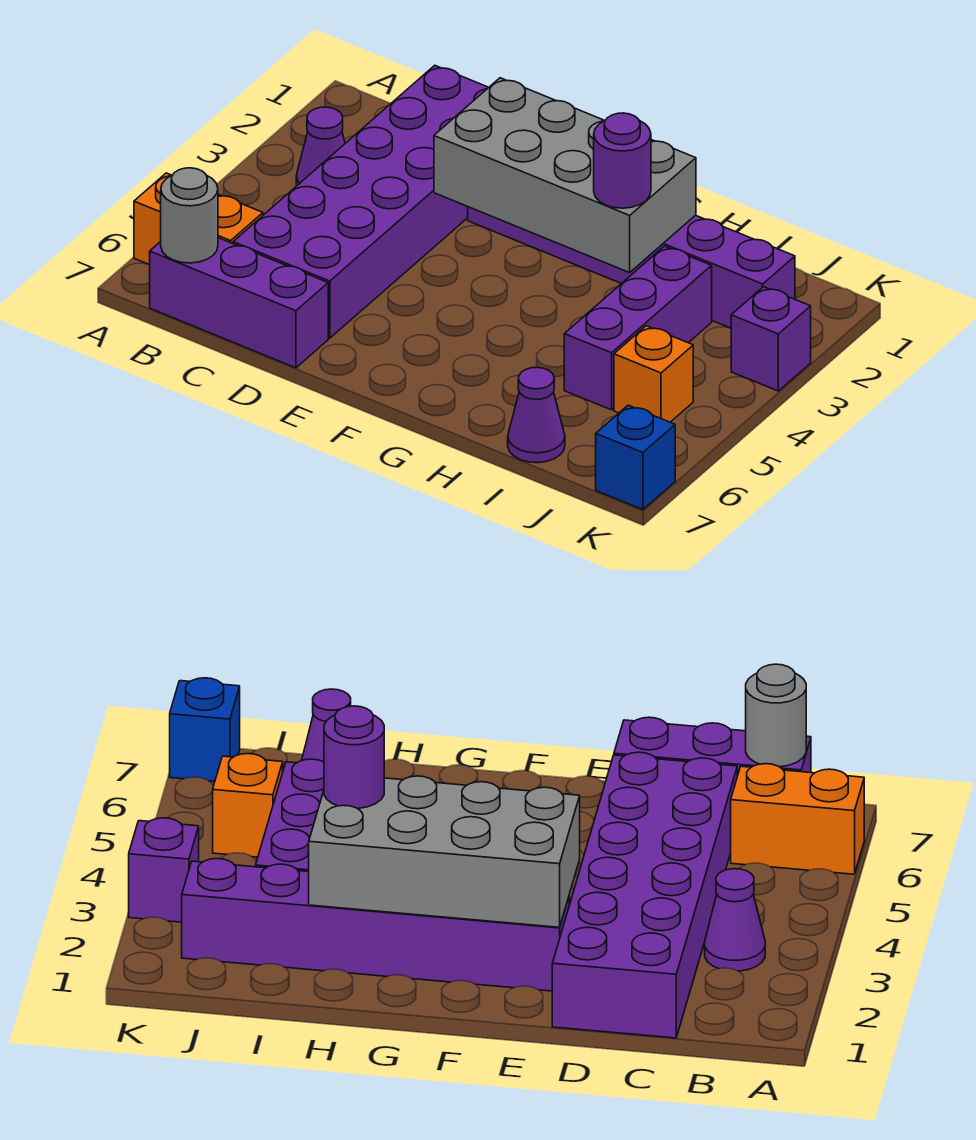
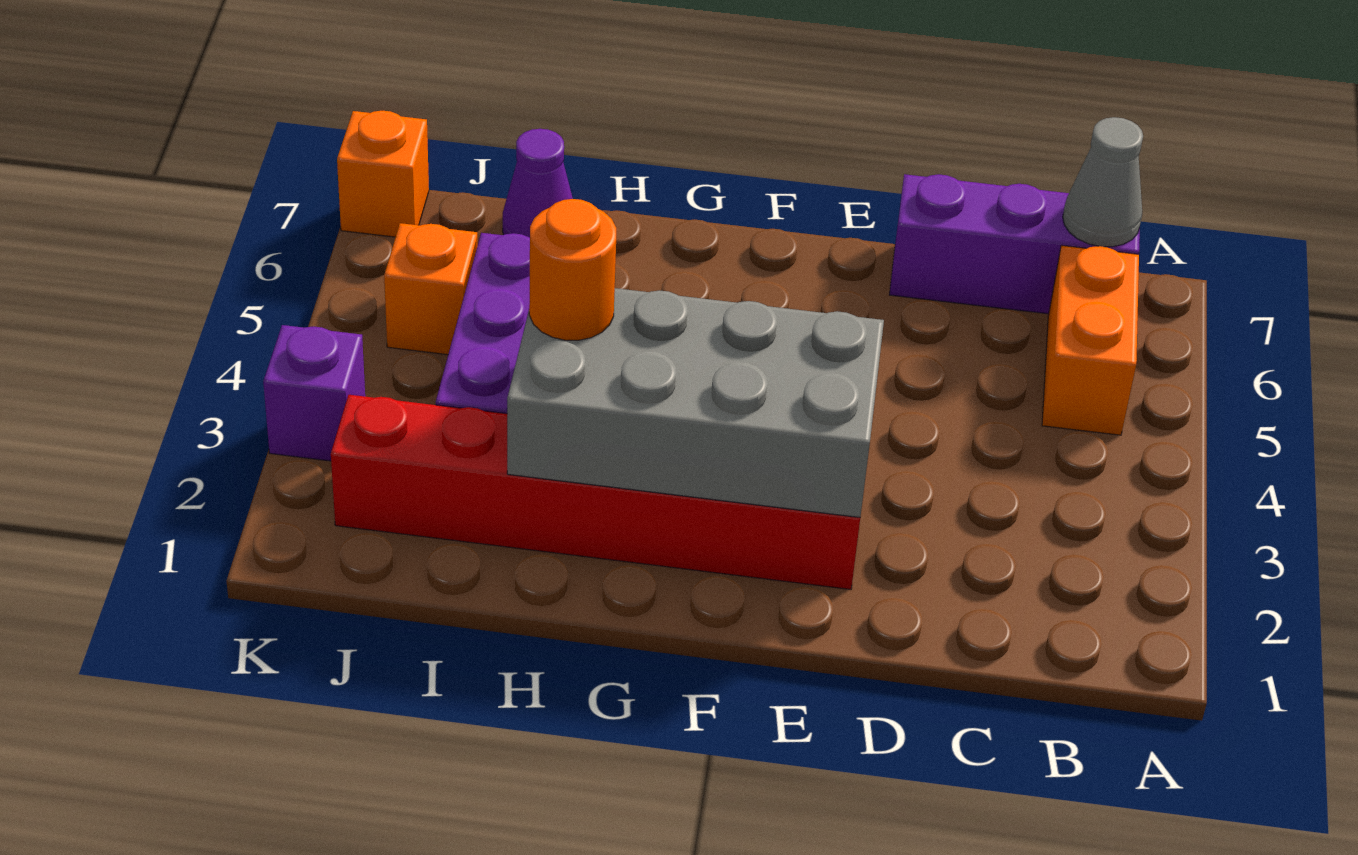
orange brick A6:B6 level 1 -> orange brick B5:B6 level 1
purple cone B3 level 1 -> none
grey round brick B7 level 2 -> grey cone B7 level 2
purple brick C1:D6 level 1 -> none
purple brick E2:J2 level 1 -> red brick E2:J2 level 1
purple round brick H3 level 3 -> orange round brick H3 level 3
blue brick K7 level 1 -> orange brick K7 level 1

